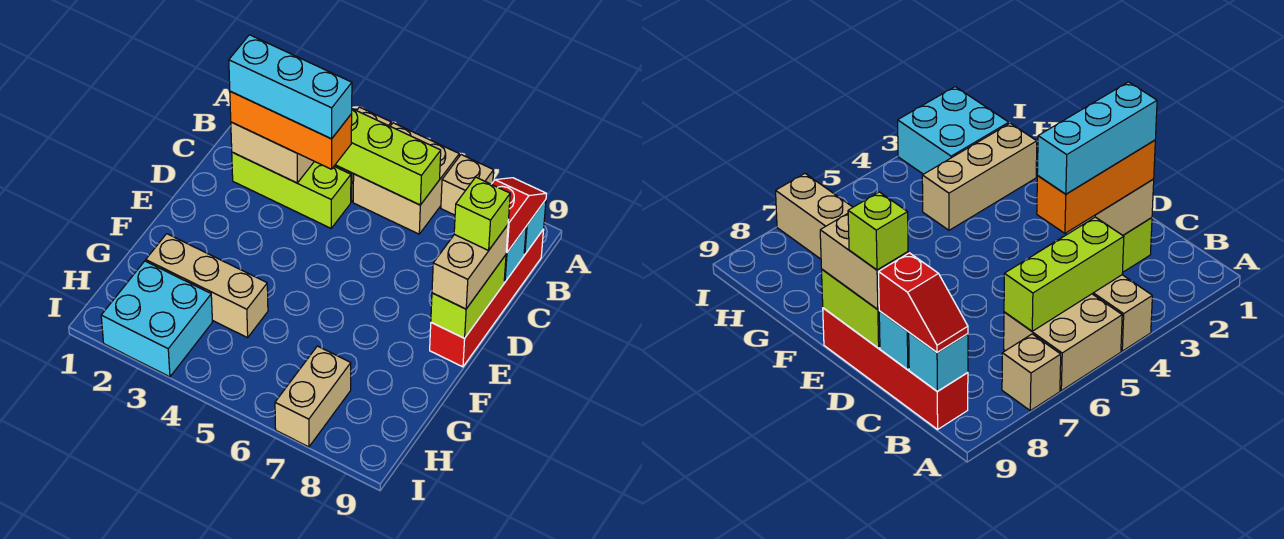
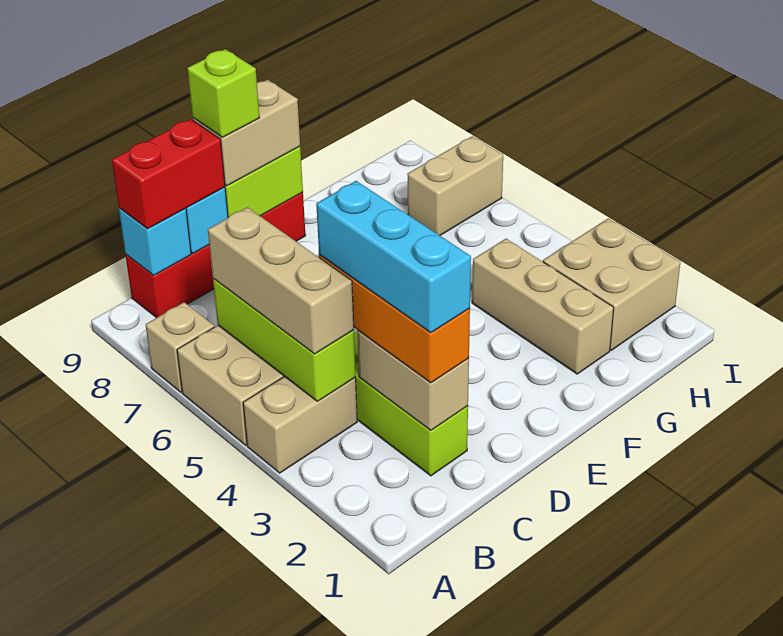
none -> tan brick B4:B6 level 3
red slope B9:C9 level 3 top C -> red brick B9:C9 level 3
cyan brick H2:I3 level 1 -> tan brick H2:I3 level 1

